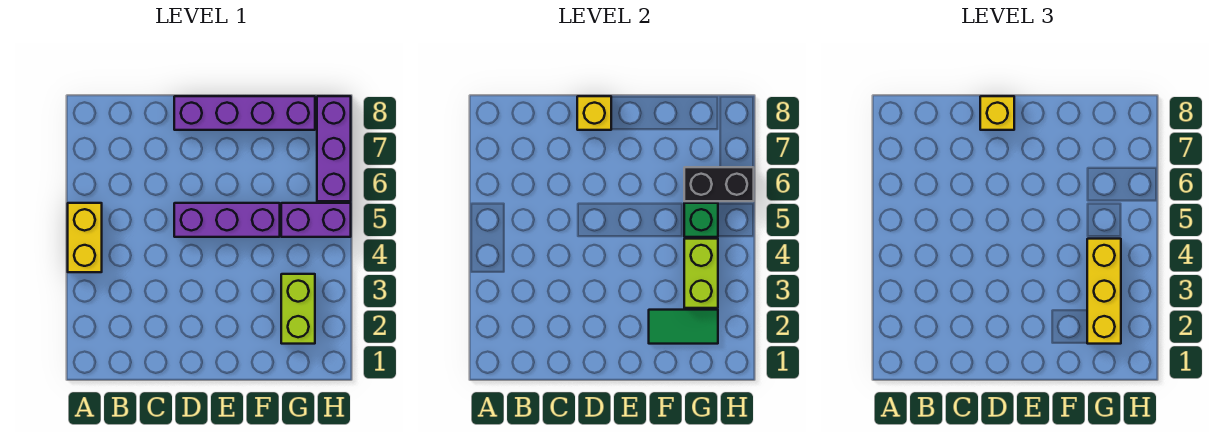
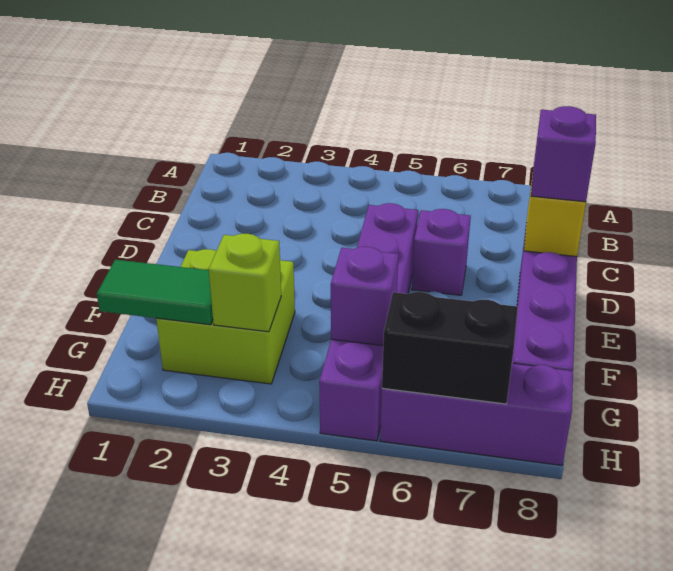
yellow brick A4:A5 level 1 -> none
none -> purple brick D6 level 1
yellow brick D8 level 3 -> purple brick D8 level 3
green tile F2:G2 level 2 -> green tile G1:G2 level 2
lime brick G2:G3 level 1 -> lime brick F2:G3 level 1
yellow brick G2:G4 level 3 -> none
lime brick G3:G4 level 2 -> lime brick G3 level 2
green brick G5 level 2 -> purple brick G5 level 2
black brick G6:H6 level 2 -> black brick H6:H7 level 2

